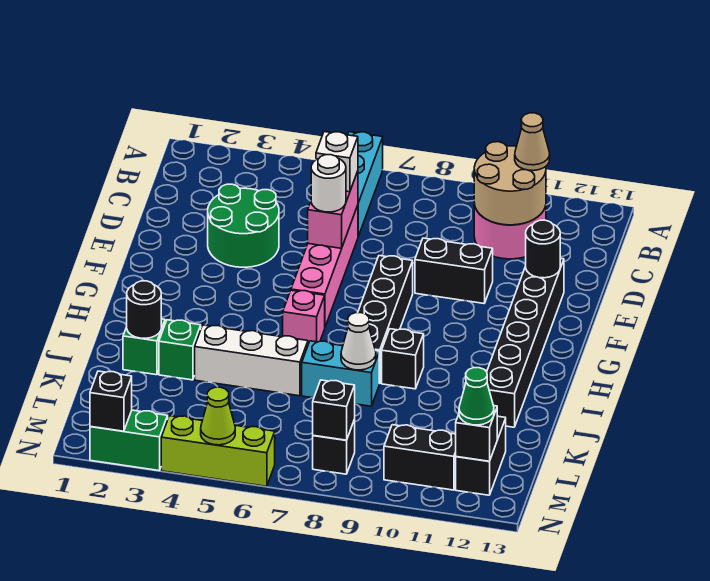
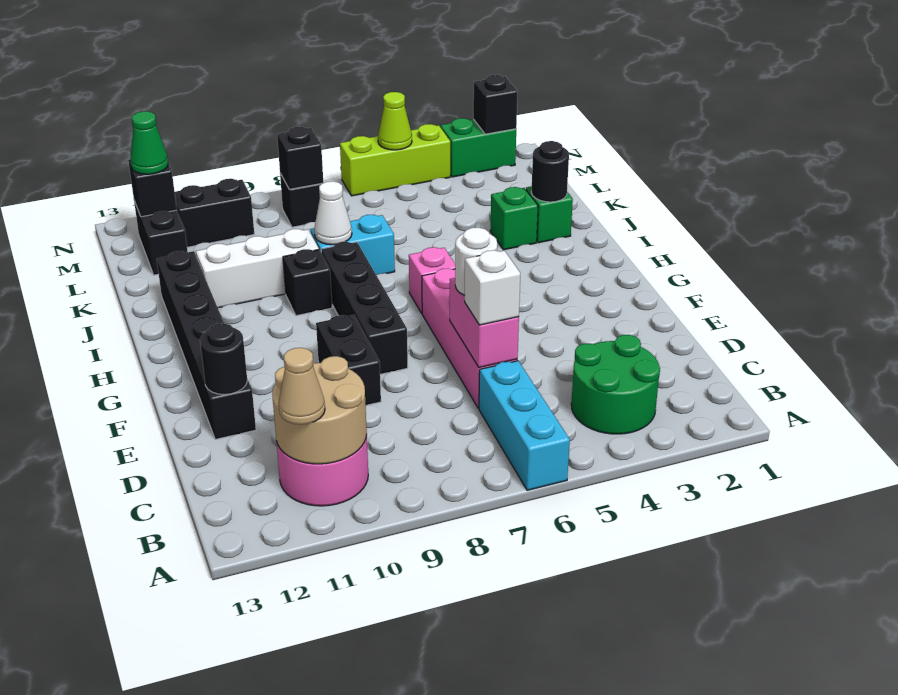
green round brick D3:E4 level 1 -> green round brick B3:C4 level 1
black brick E9:E10 level 1 -> black brick E9:F9 level 1
white brick J4:J6 level 1 -> white brick J9:J11 level 1

